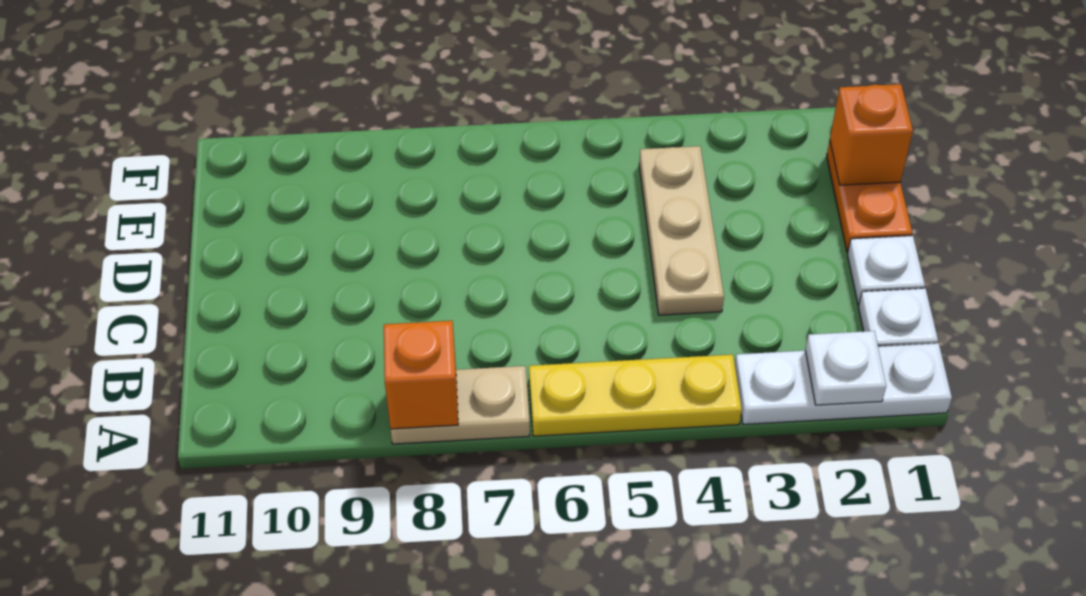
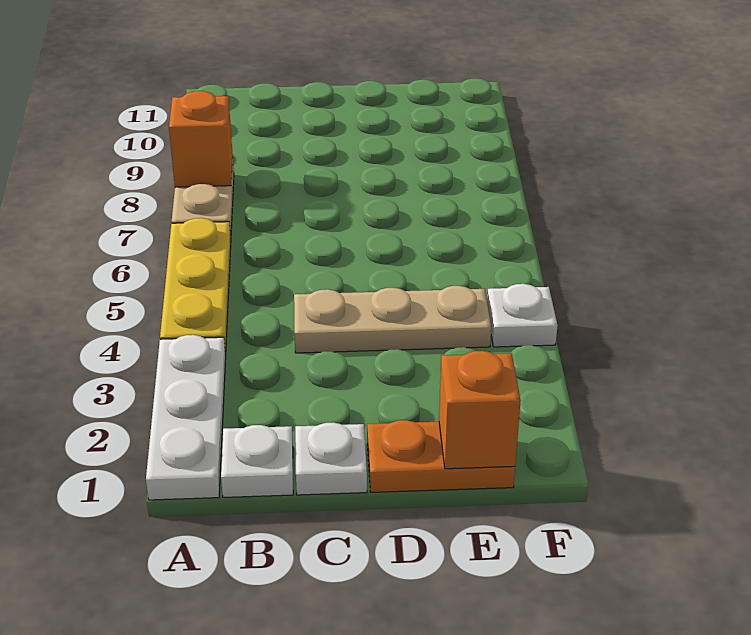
white plate A2 level 2 -> white plate F4 level 1

